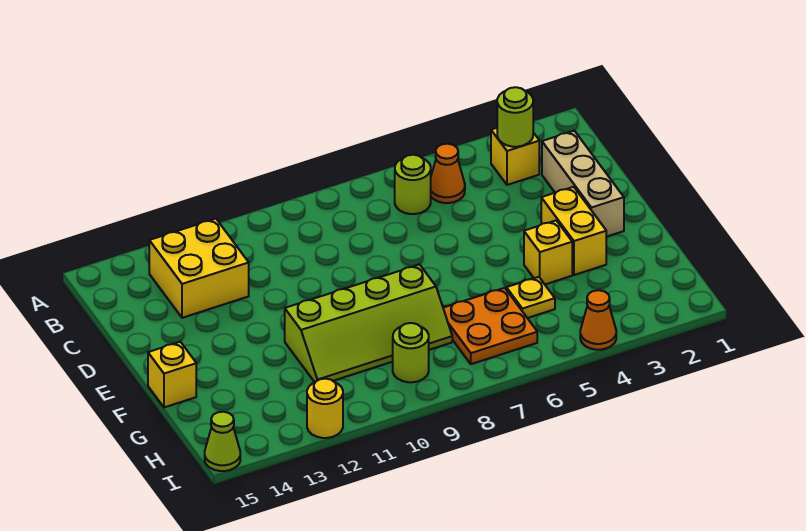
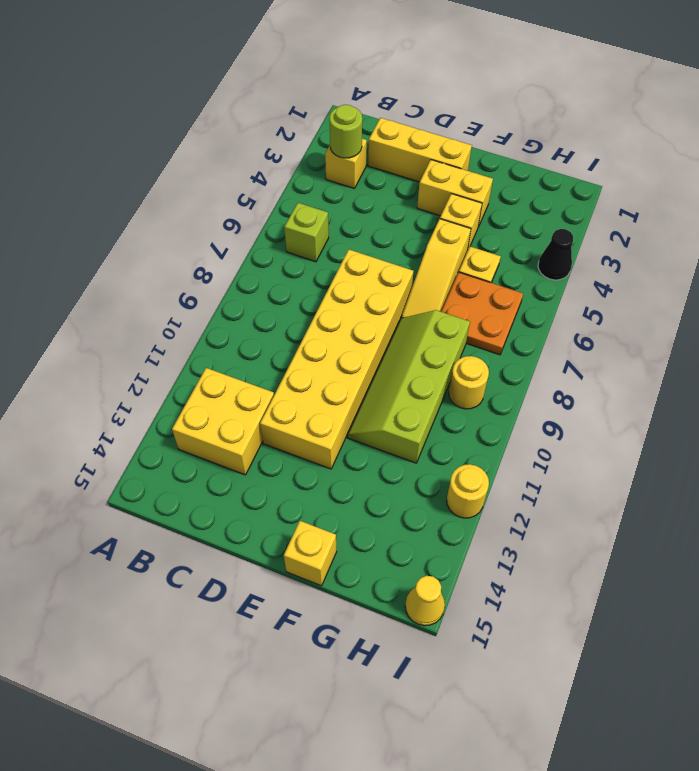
orange cone B5 level 1 -> none
lime round brick B6 level 1 -> lime brick B6 level 1
tan brick C2:E2 level 1 -> yellow brick C2:E2 level 1
none -> yellow brick D7:E12 level 1
none -> yellow slope F5:F7 level 1 top 5
lime slope F8:G11 level 1 top F -> lime slope F8:G11 level 1 top G
lime round brick H9 level 1 -> yellow round brick H9 level 1
orange cone I4 level 1 -> black cone I4 level 1
lime cone I15 level 1 -> yellow cone I15 level 1

